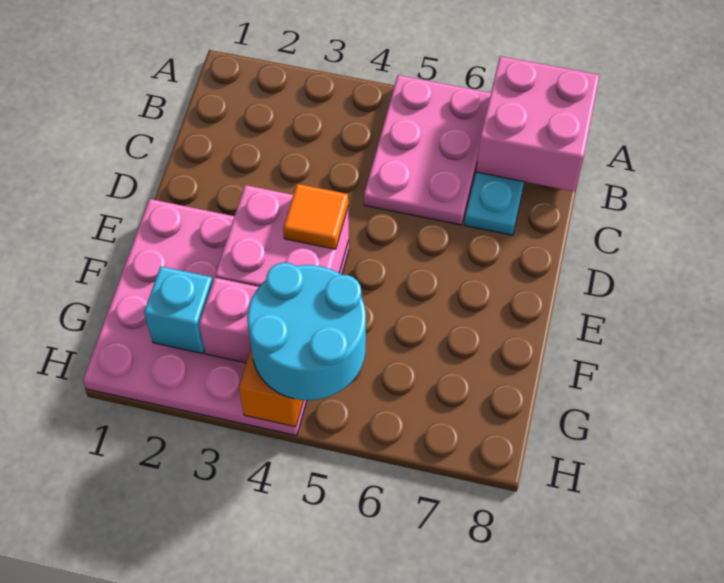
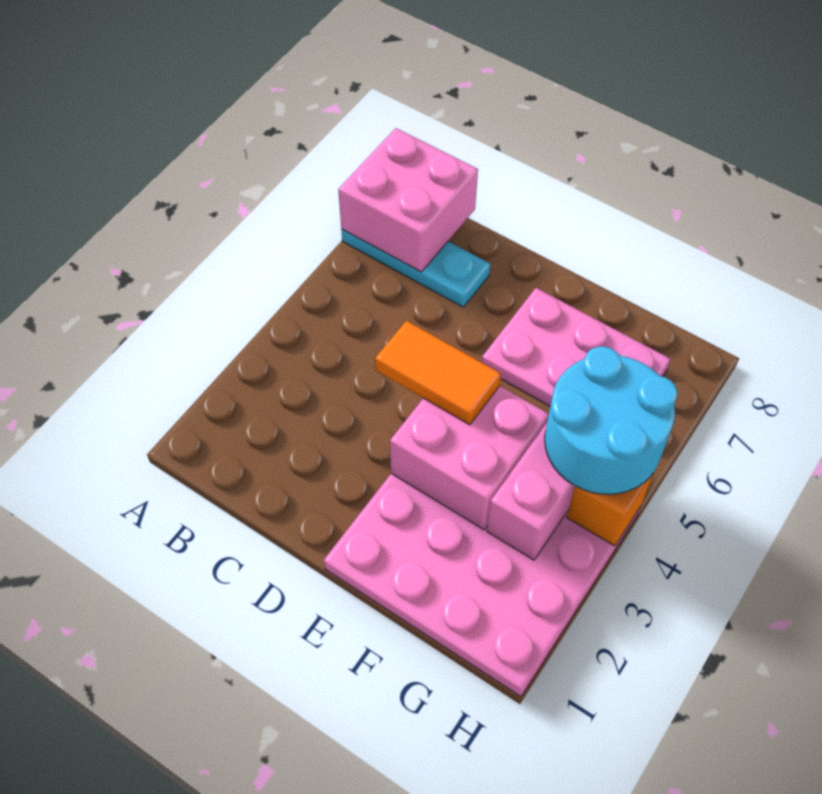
pink plate A5:C6 level 1 -> pink plate E6:G7 level 1
orange tile E4 level 3 -> orange tile D4:E4 level 3
cyan brick G2 level 2 -> none

